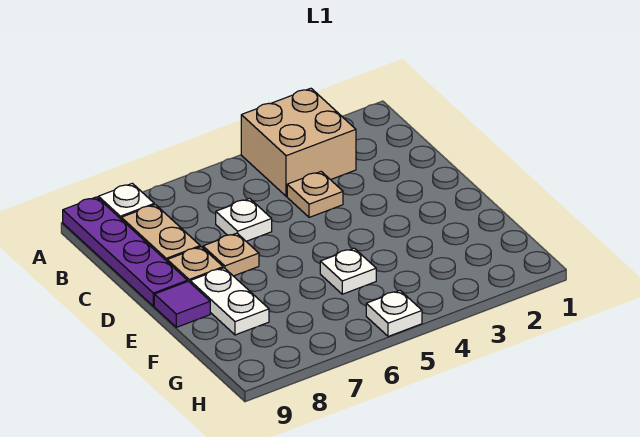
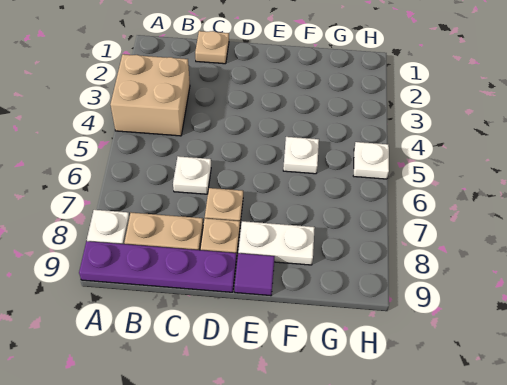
tan plate C4 level 1 -> tan plate C1 level 1

